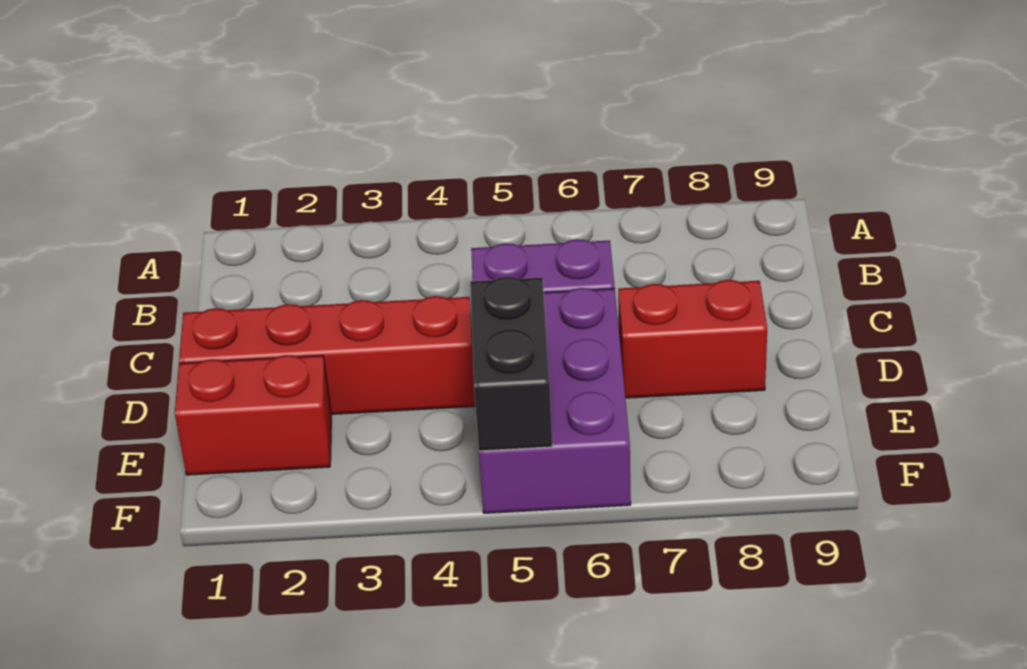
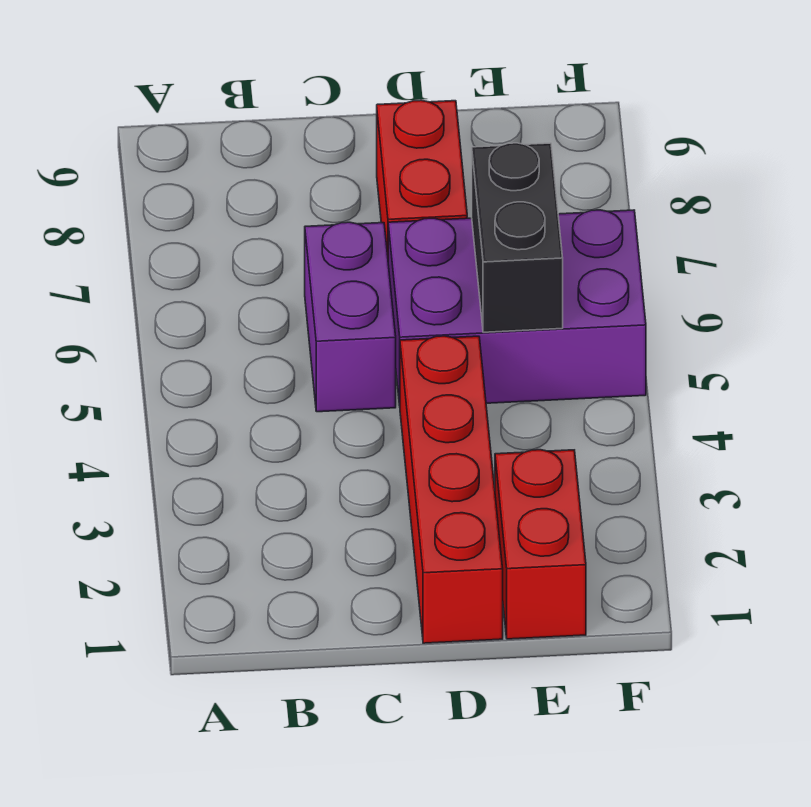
black brick E5:F5 level 2 -> black brick E5:E6 level 2

